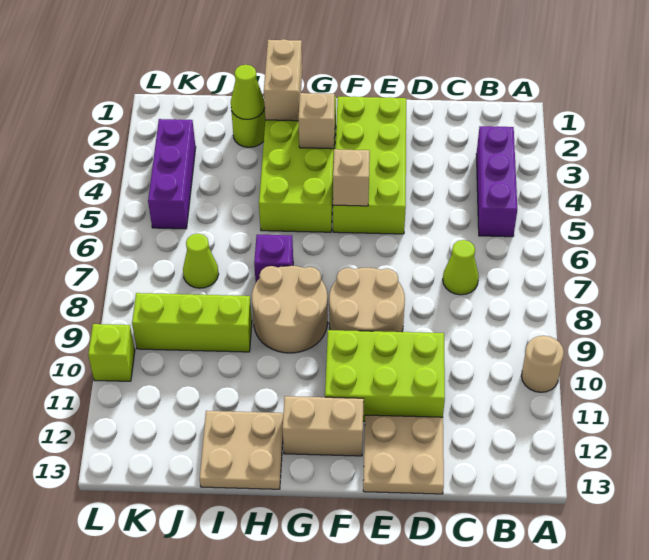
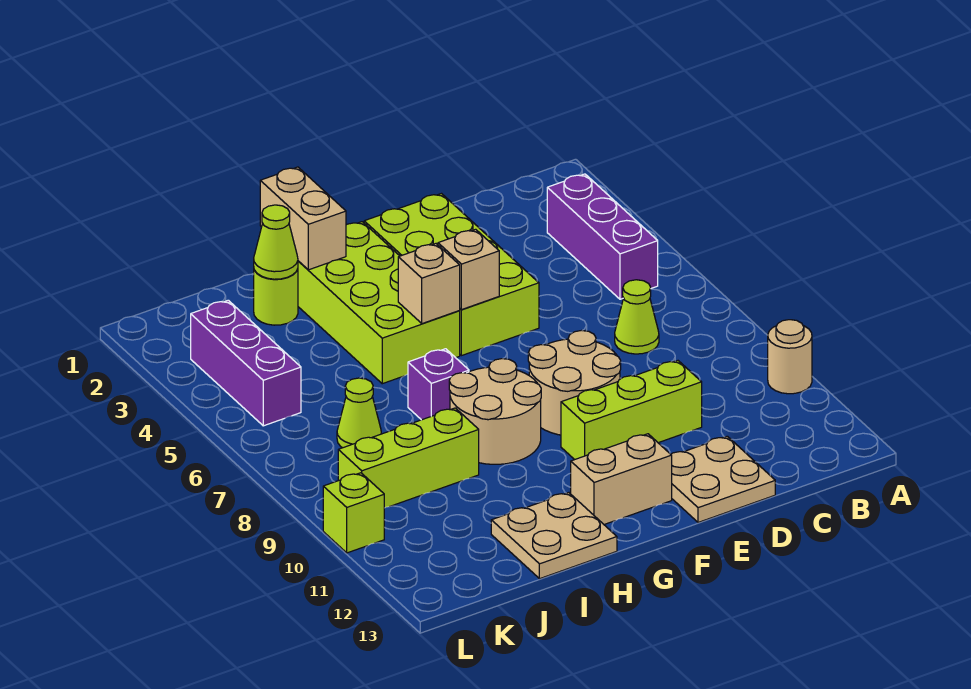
lime brick D10:F11 level 1 -> lime brick D10:F10 level 1
tan brick G3 level 2 -> tan brick G5 level 2

